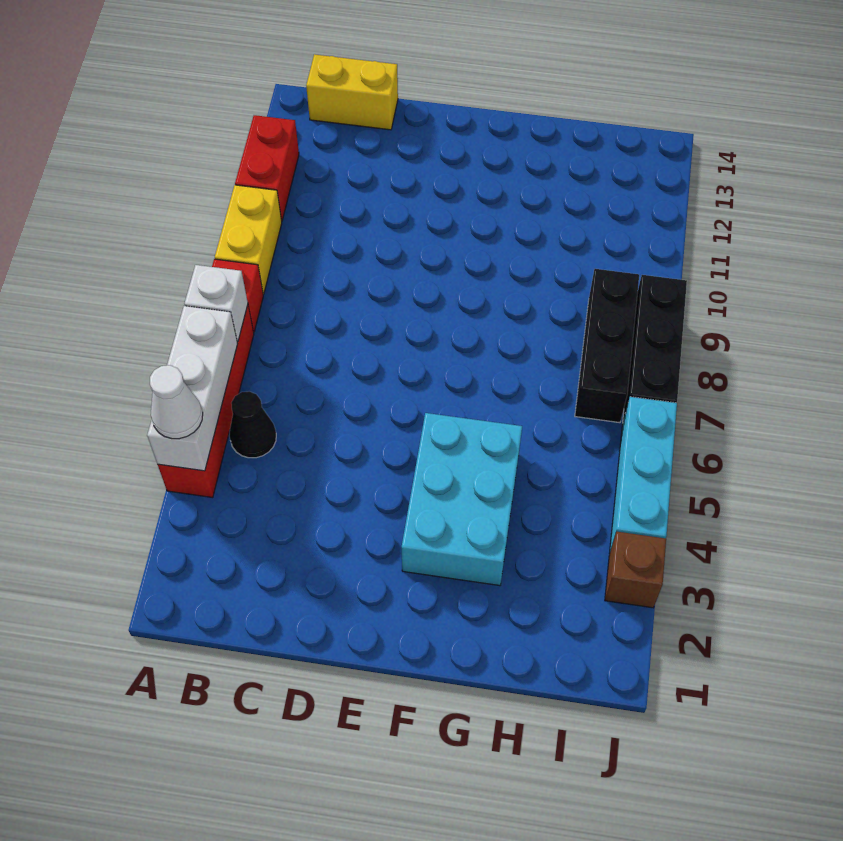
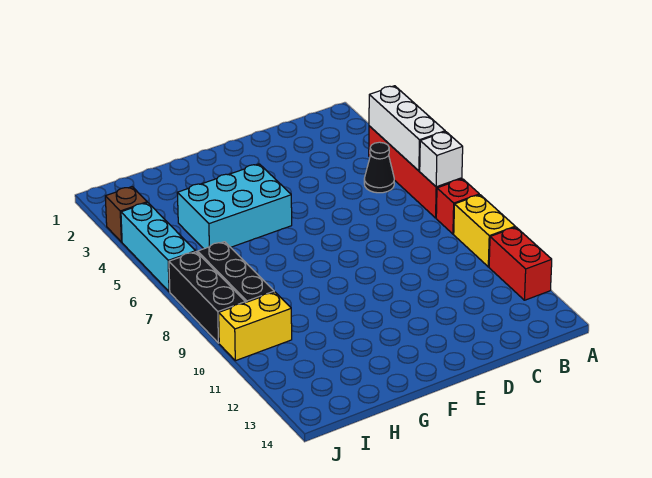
white cone A4 level 3 -> none
yellow brick B14:C14 level 1 -> yellow brick I10:J10 level 1
cyan brick F3:G5 level 1 -> cyan brick F4:H5 level 1

